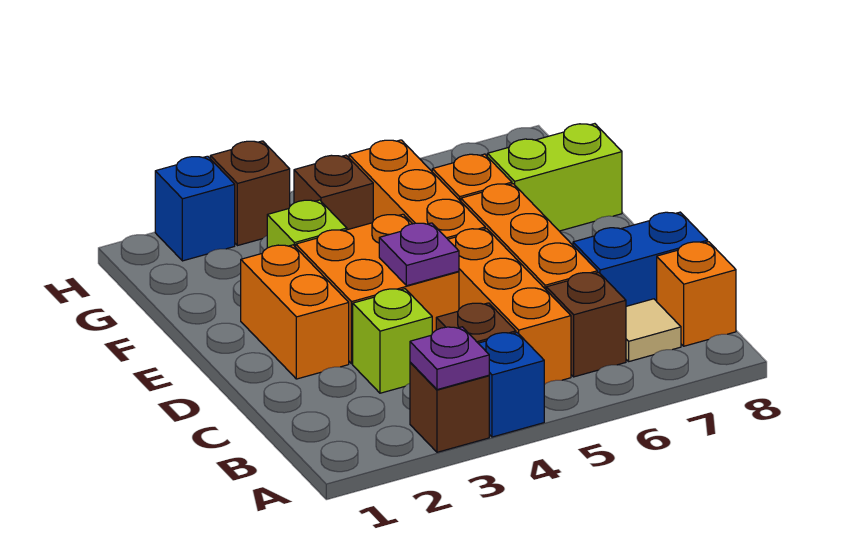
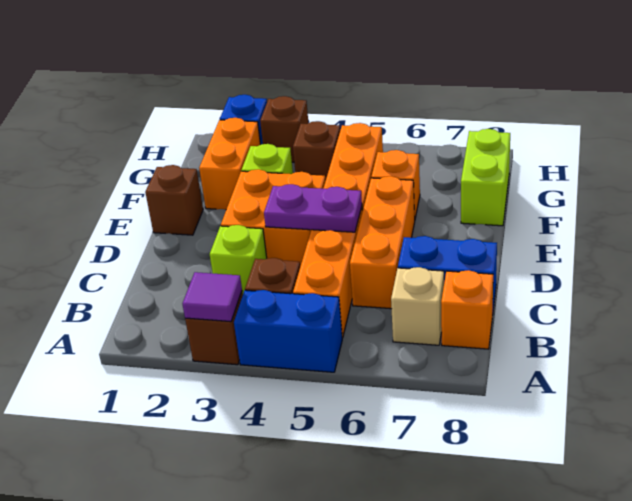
purple plate A3 level 2 -> purple tile A3 level 2
blue brick A4 level 1 -> blue brick A4:A5 level 1
brown brick B6 level 1 -> brown brick E1 level 1
tan tile B7 level 1 -> tan brick B7 level 1
orange brick D2:E2 level 1 -> orange brick F2:G2 level 1
purple plate D4 level 2 -> purple plate D4:D5 level 2
lime brick F7:F8 level 1 -> lime brick F8:G8 level 1

